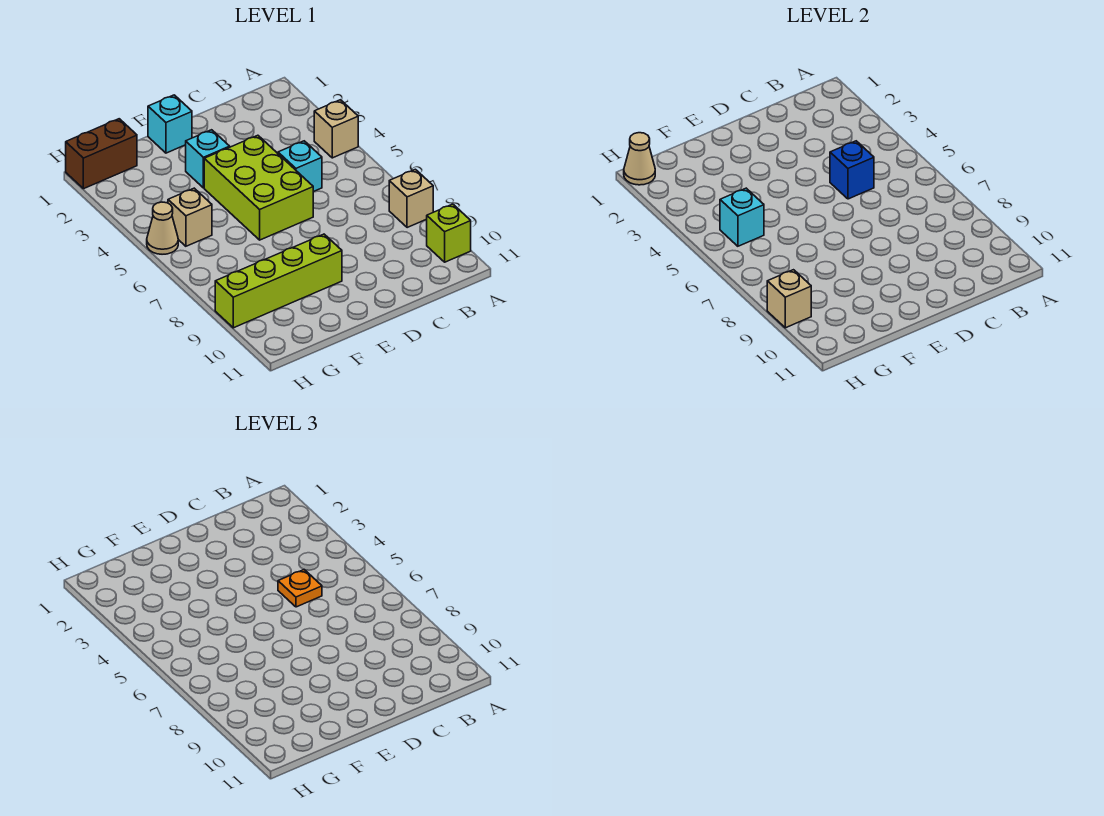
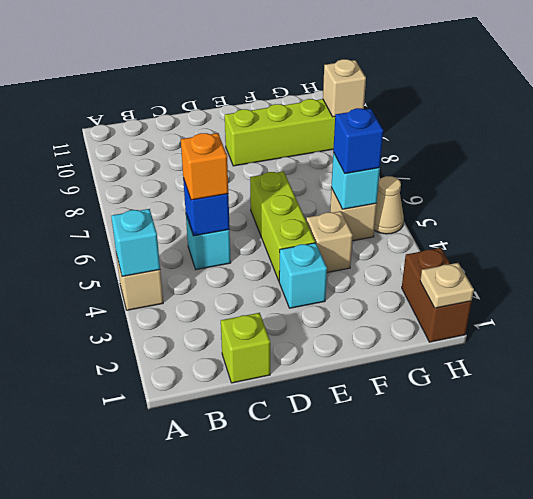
tan brick A8 level 1 -> tan brick F4 level 1
lime brick A10 level 1 -> lime brick C1 level 1
orange plate C5 level 3 -> orange brick C5 level 3
lime brick D4:E6 level 1 -> lime brick E4:E6 level 1
cyan brick E1 level 1 -> cyan brick A4 level 2
brown brick G1:H1 level 1 -> brown brick H1:H2 level 1
none -> blue brick G5 level 3
tan cone H1 level 2 -> tan plate H1 level 2

